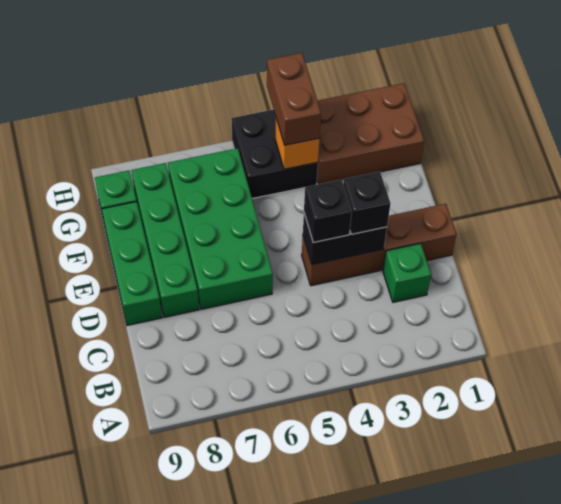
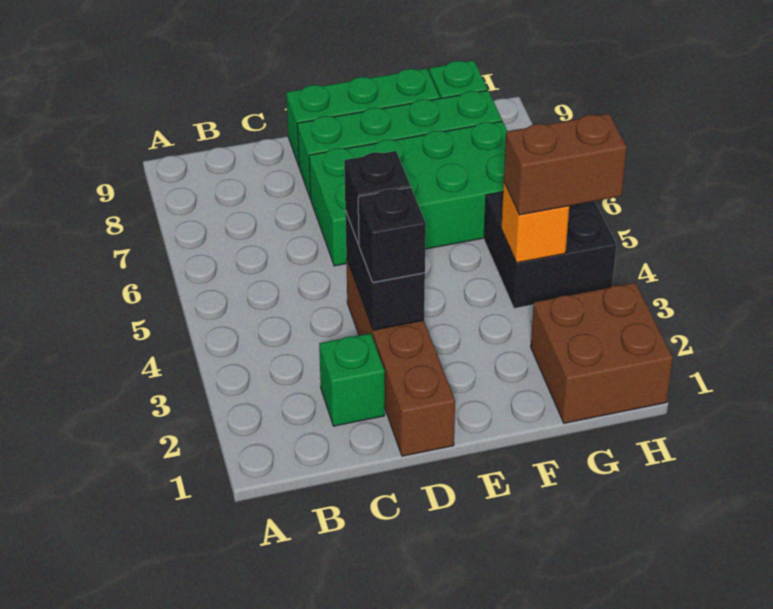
brown brick G1:H3 level 1 -> brown brick G1:H2 level 1

